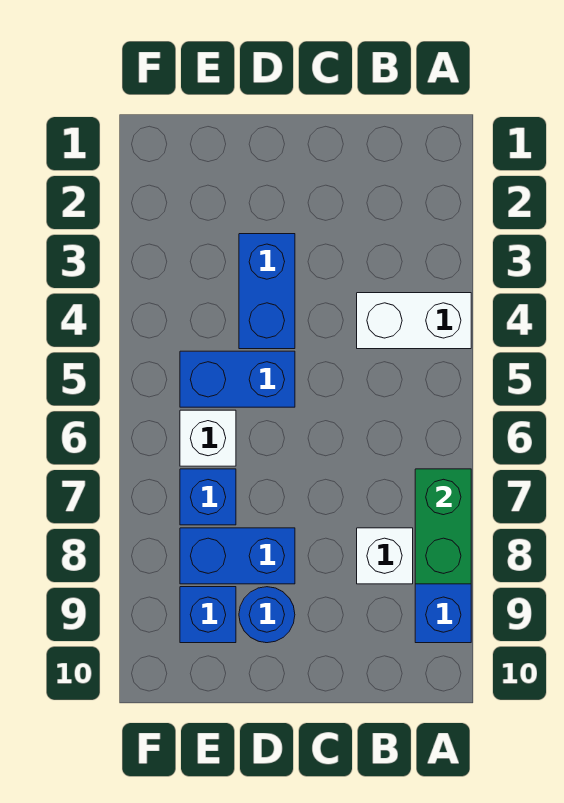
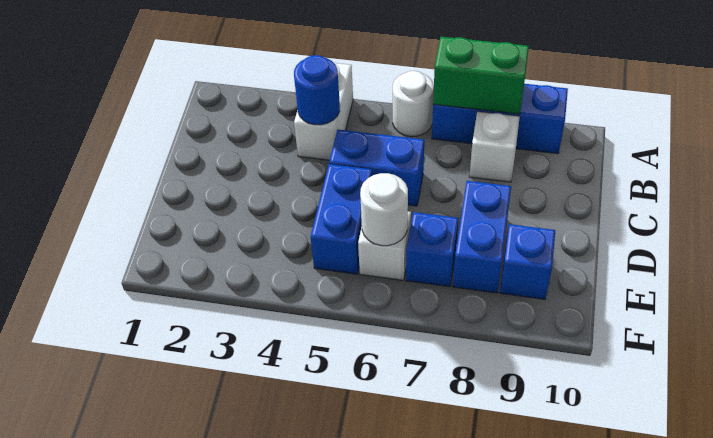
none -> white round brick A6 level 1
blue brick D3:D4 level 1 -> blue brick C5:C6 level 1
blue round brick D9 level 1 -> blue round brick B4 level 2
none -> white round brick E6 level 2

